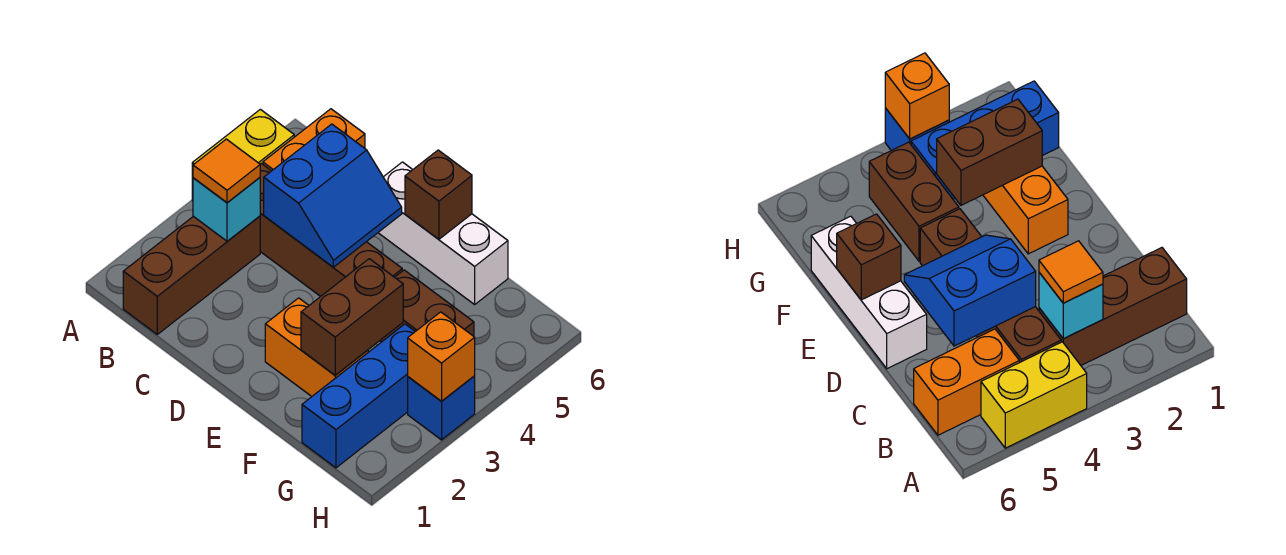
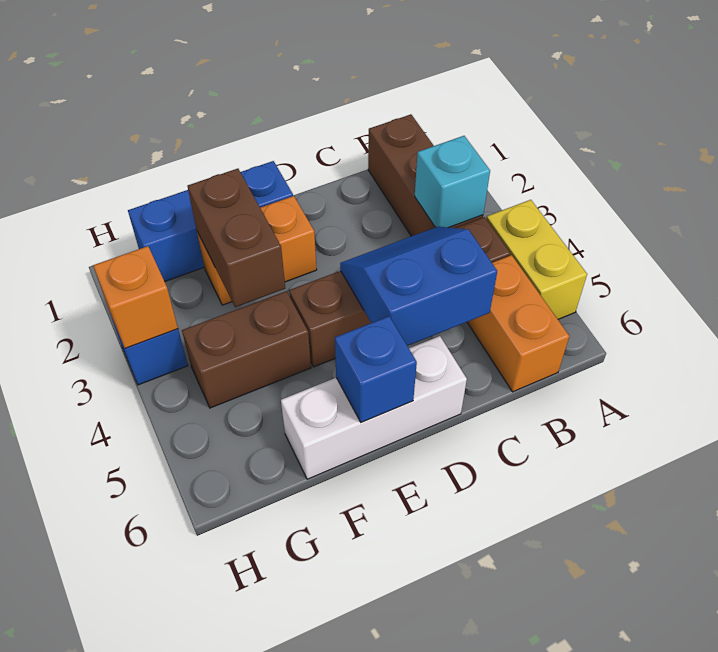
orange tile B3 level 3 -> none
blue slope C4:D5 level 2 top C -> blue slope C4:D5 level 2 top 5
brown brick E6 level 2 -> blue brick E6 level 2
blue brick G1:G3 level 1 -> blue brick E1:G1 level 1

